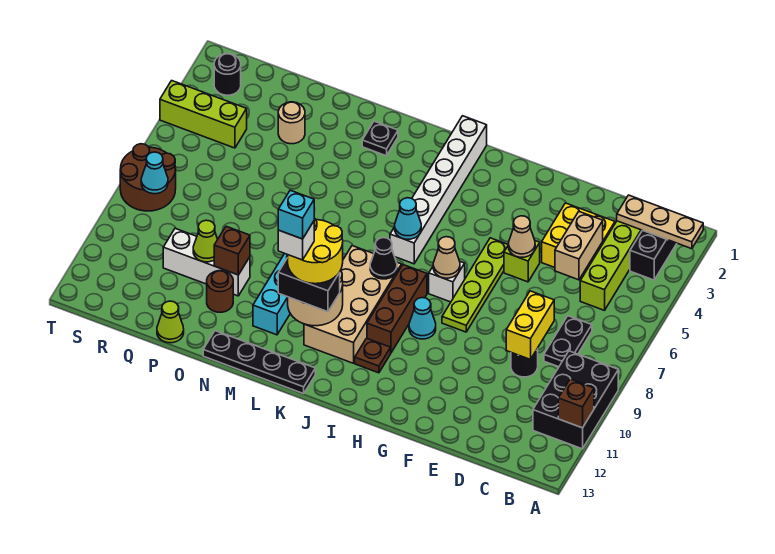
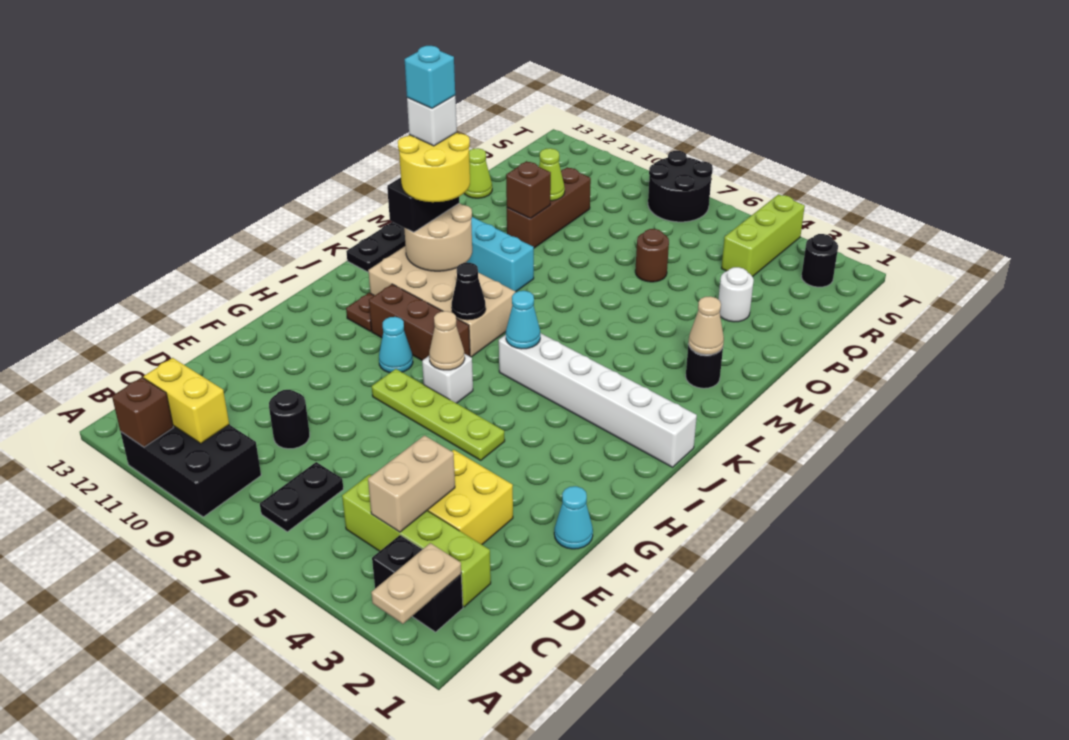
tan plate A2:C2 level 2 -> tan plate A2:B2 level 2
black plate C7:C8 level 1 -> black plate B7:C7 level 1
tan brick D4:D5 level 2 -> tan brick C4:D4 level 2
yellow brick D8:D9 level 2 -> yellow brick B10:B11 level 2
lime brick F5 level 1 -> none
tan cone F5 level 2 -> tan cone M2 level 2
black plate M2 level 1 -> black round brick M2 level 1
white brick O10:Q10 level 1 -> brown brick O10:Q10 level 1
brown round brick O11 level 1 -> brown round brick P6 level 1
tan round brick P3 level 1 -> white round brick P3 level 1
brown round brick S7:T8 level 1 -> black round brick S7:T8 level 1
cyan cone S8 level 2 -> cyan cone F1 level 1

